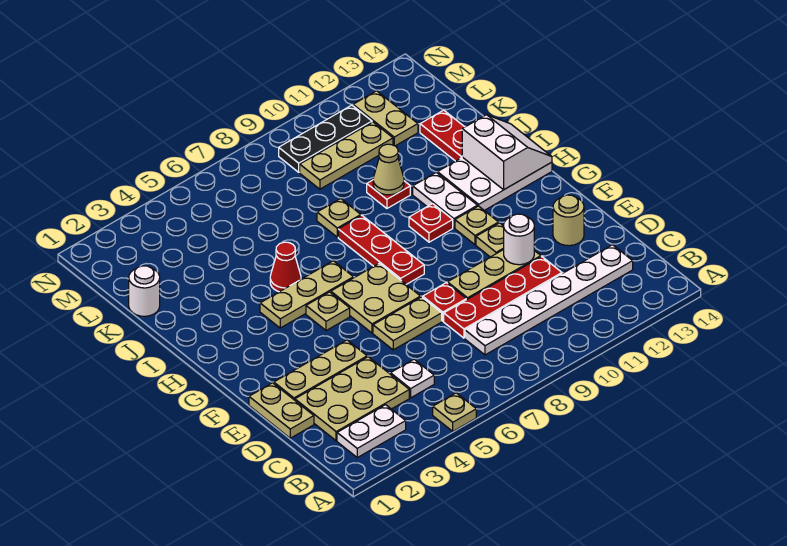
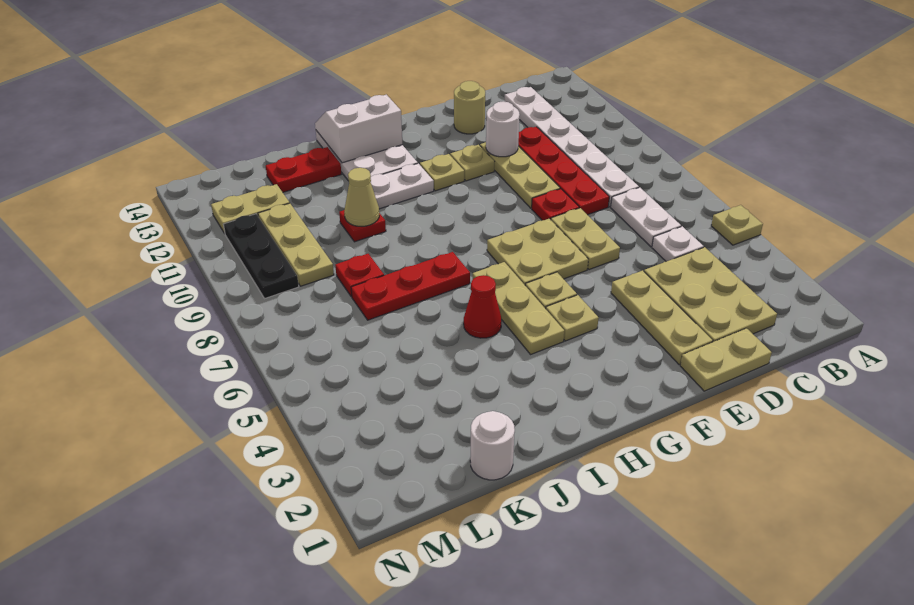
white plate B2:B3 level 1 -> white plate C6:C7 level 1
red plate G8:I8 level 1 -> red plate I7:K7 level 1
red plate H10 level 1 -> red plate K8 level 1
tan plate J8 level 1 -> tan plate G4 level 1

